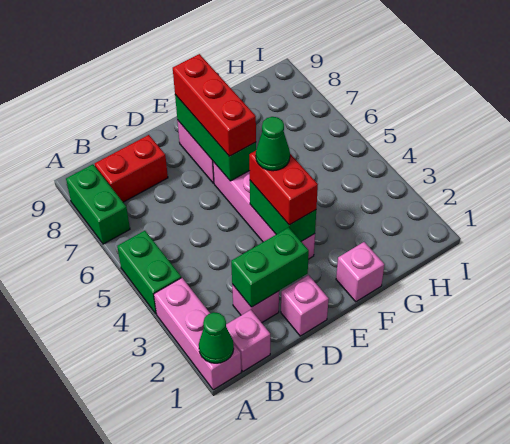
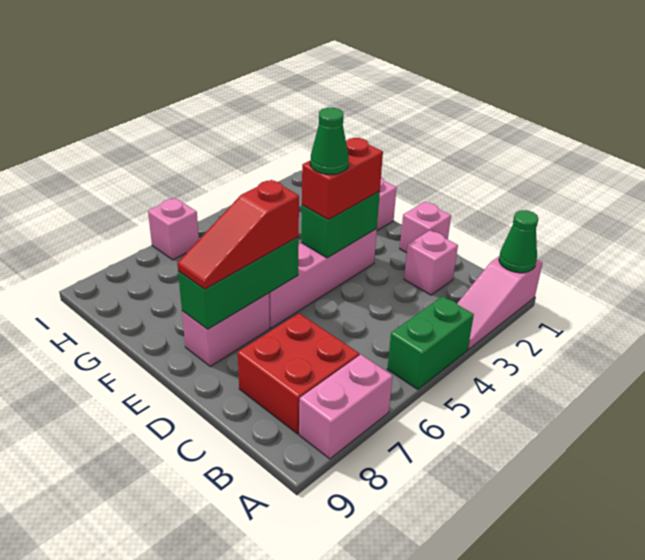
pink brick A1:A3 level 1 -> pink slope A1:A3 level 1 top 1
green brick A7:A8 level 1 -> pink brick A7:A8 level 1
pink brick B1 level 1 -> pink brick I6 level 1
red brick B8:C8 level 1 -> red brick B7:C8 level 1
green brick C2:D2 level 2 -> none
red brick E6:E8 level 3 -> red slope E6:E8 level 3 top 6

